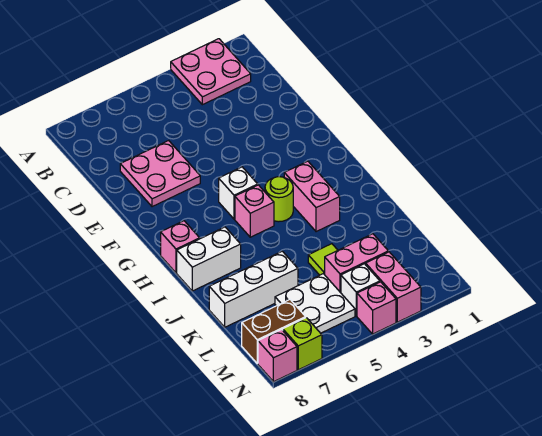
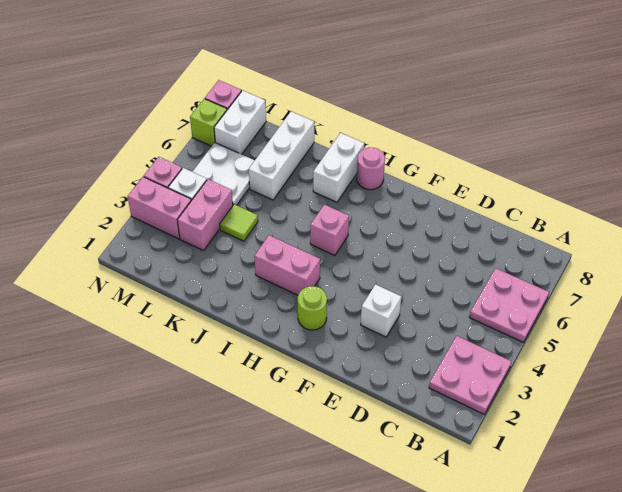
pink plate D6:E7 level 1 -> pink plate A5:B6 level 1
white brick G5 level 1 -> white brick E3 level 1
lime round brick H4 level 1 -> lime round brick G2 level 1
pink brick H8 level 1 -> pink round brick H8 level 1
brown brick M7:M8 level 1 -> white brick M7:M8 level 1

